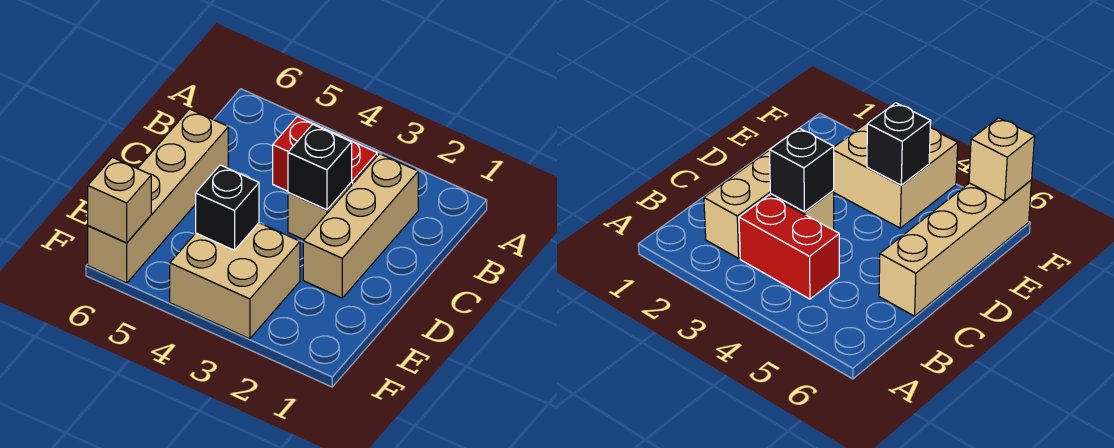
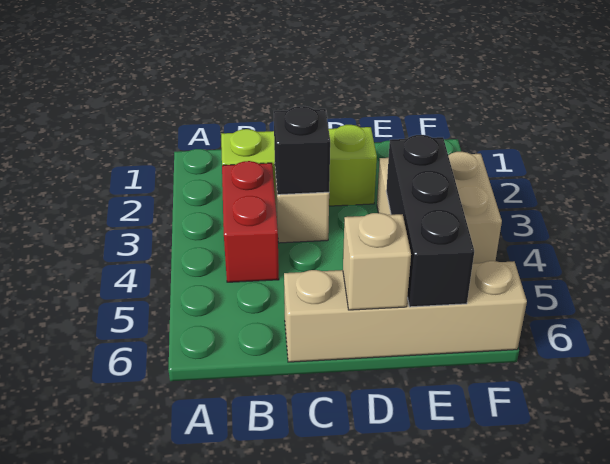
tan brick B2:D2 level 1 -> lime brick B2:D2 level 1
black brick E4 level 2 -> black brick E4:E6 level 2
tan brick F6 level 2 -> tan brick D6 level 2

